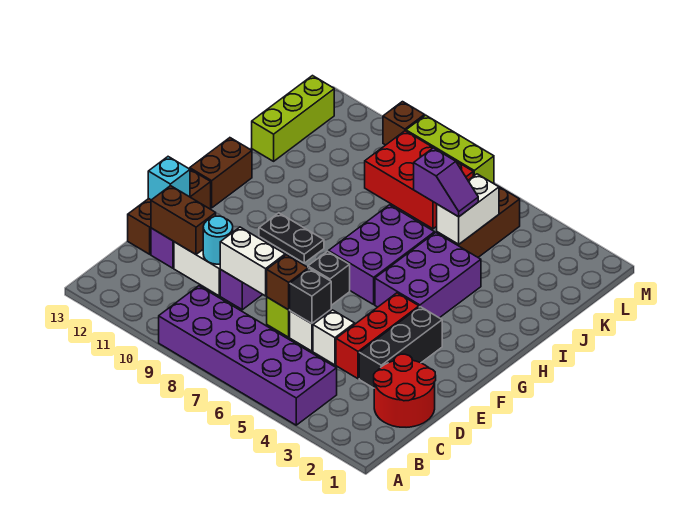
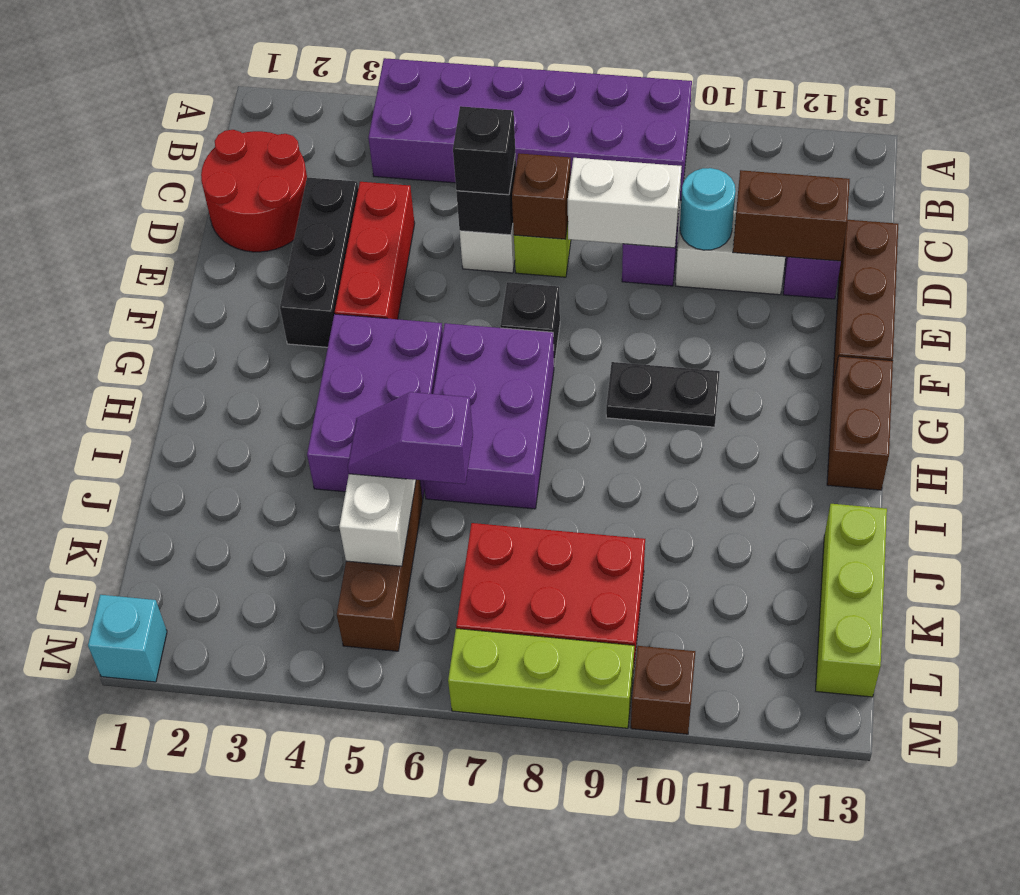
white brick D5 level 1 -> none
none -> black brick D6 level 3
cyan brick E13 level 2 -> cyan brick M1 level 1

